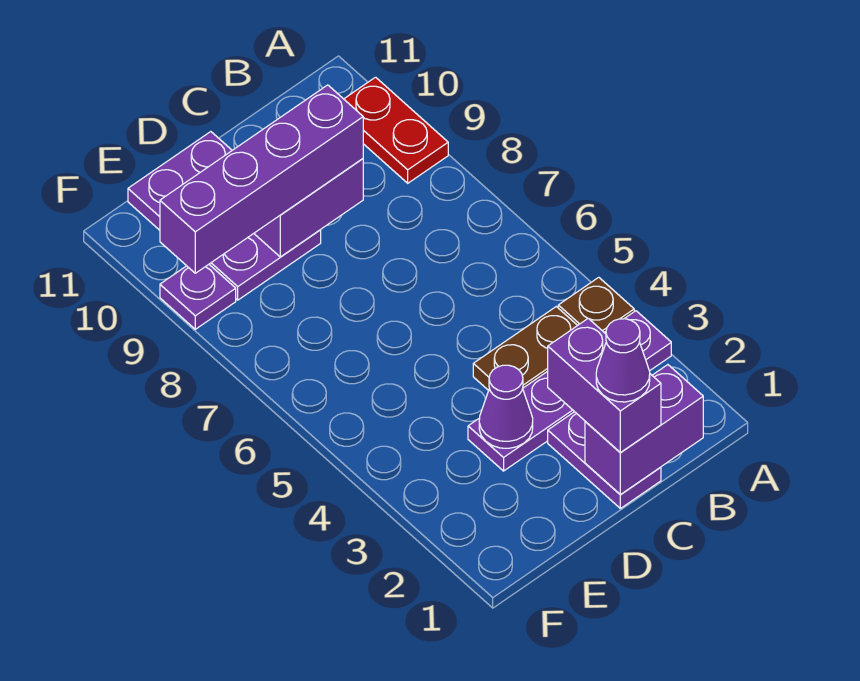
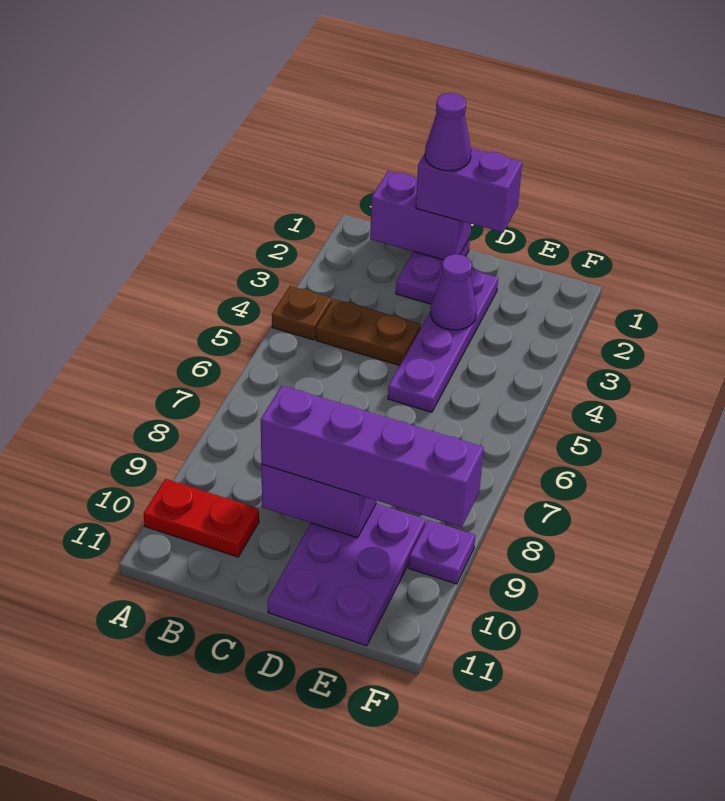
purple plate A3:D3 level 1 -> purple plate D2:D5 level 1
red plate A9:A10 level 1 -> red plate A10:B10 level 1
purple brick C1:C2 level 3 -> purple brick C1:D1 level 3

